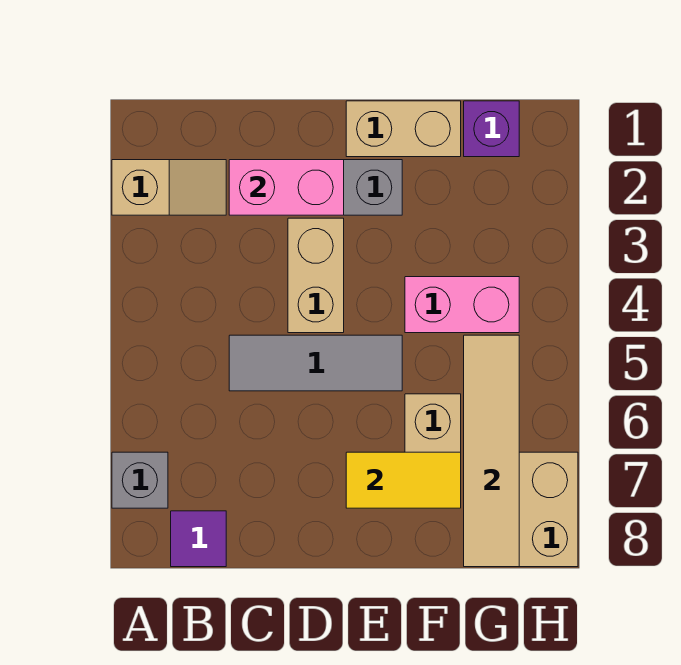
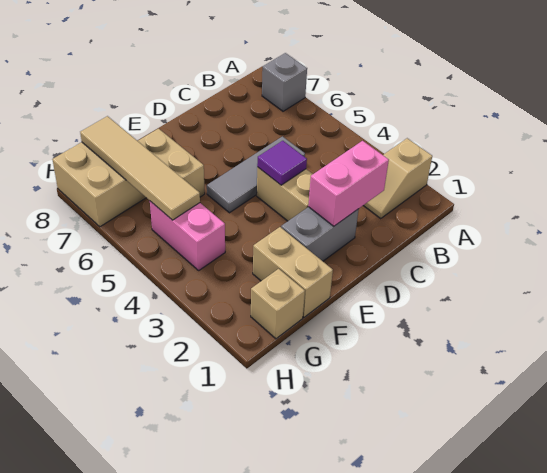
purple tile B8 level 1 -> purple tile D4 level 2
tan brick E1:F1 level 1 -> tan brick F1:F2 level 1
yellow tile E7:F7 level 2 -> none
pink brick F4:G4 level 1 -> pink brick G4:G5 level 1
purple brick G1 level 1 -> tan brick G1 level 1

